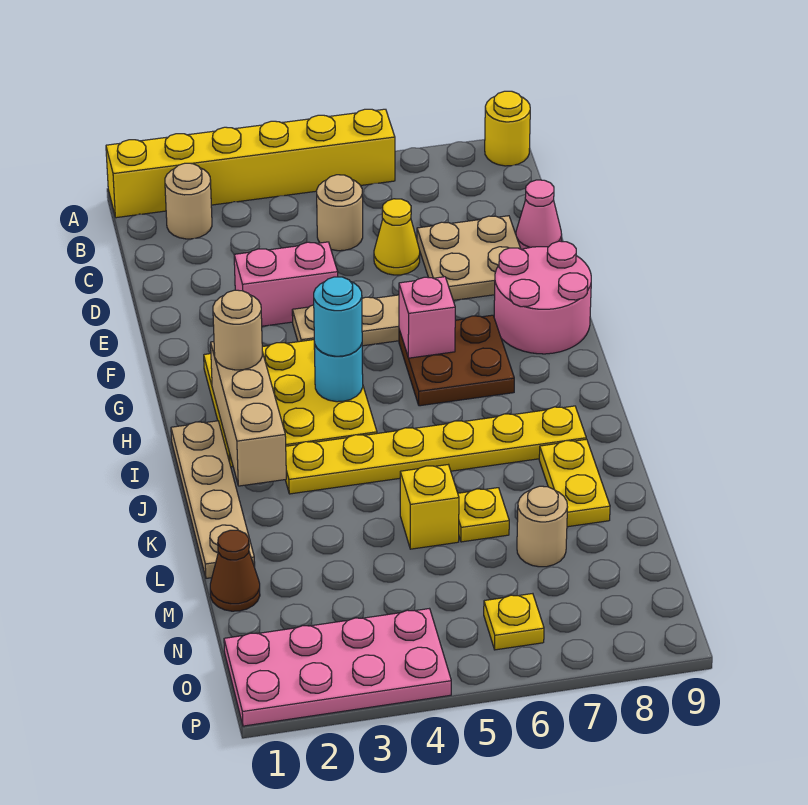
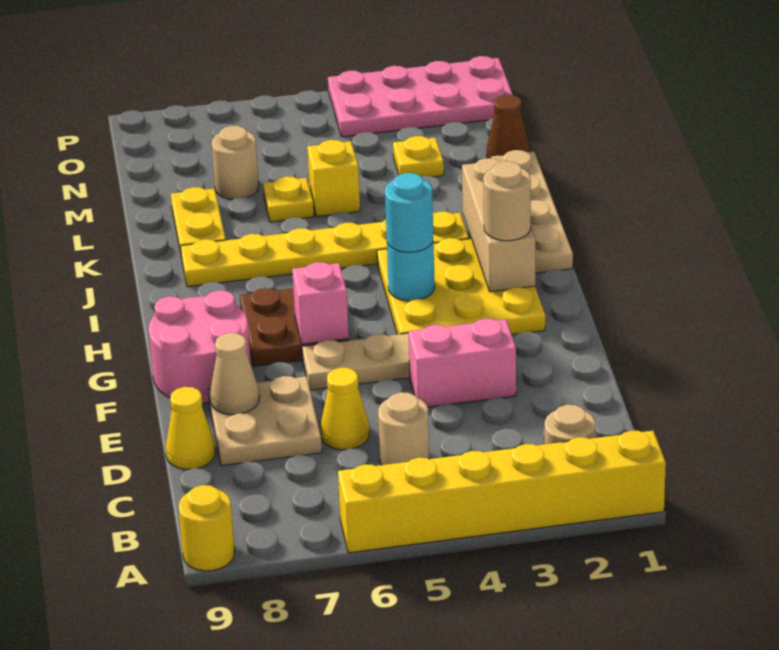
pink cone D9 level 1 -> yellow cone D9 level 1
none -> tan cone E8 level 2
yellow plate O6 level 1 -> yellow plate M3 level 1

